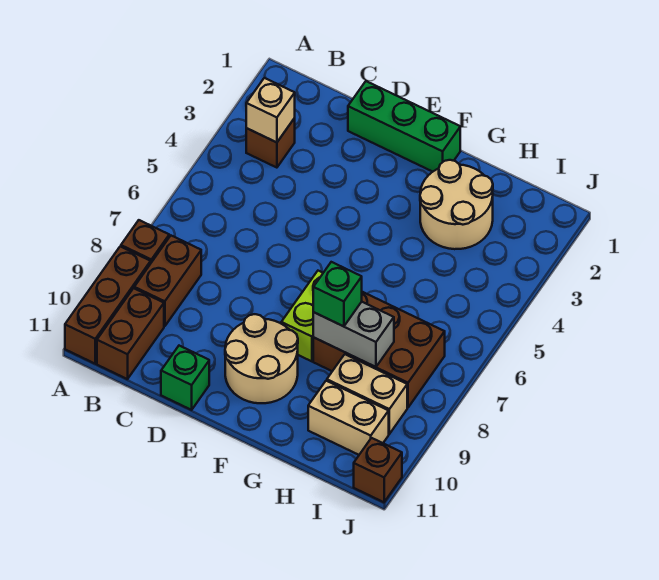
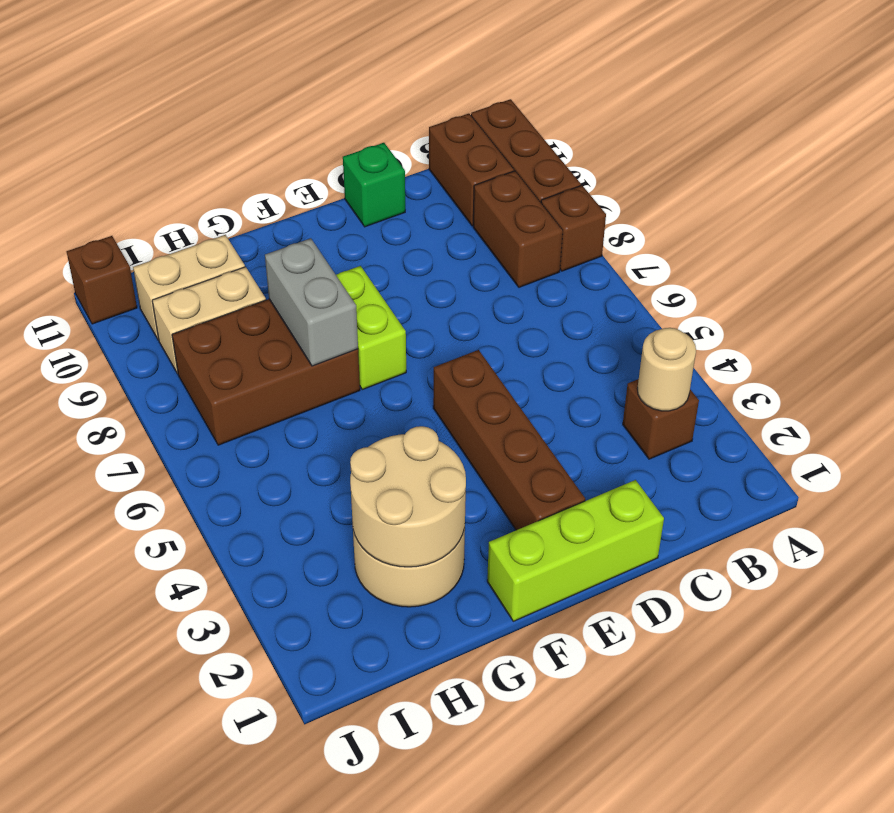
tan brick B3 level 2 -> tan round brick B3 level 2
green brick D1:F1 level 1 -> lime brick D1:F1 level 1
none -> brown brick E2:E5 level 1
tan round brick E9:F10 level 1 -> tan round brick G2:H3 level 2
grey brick G8:H8 level 2 -> grey brick G7:G8 level 2
green brick G8 level 3 -> none

